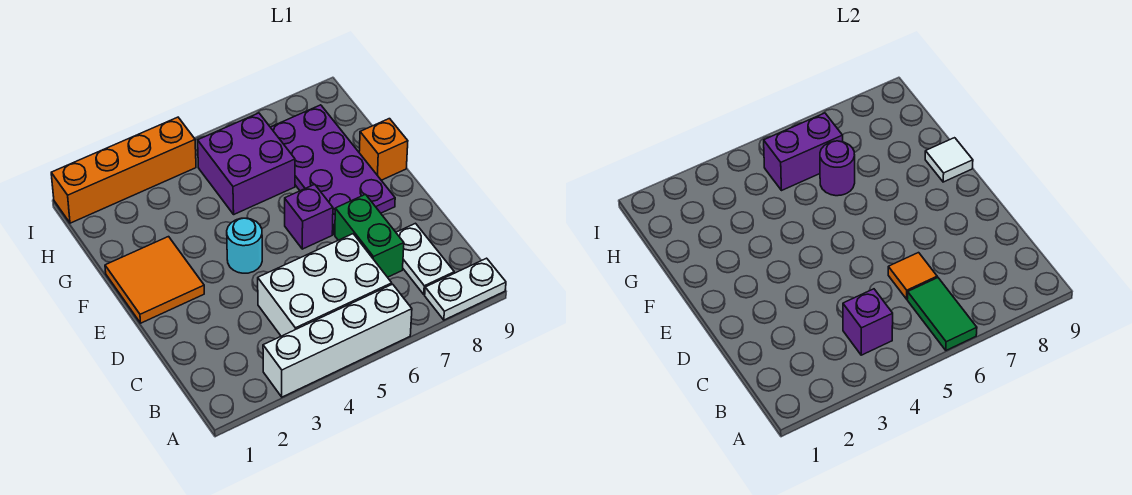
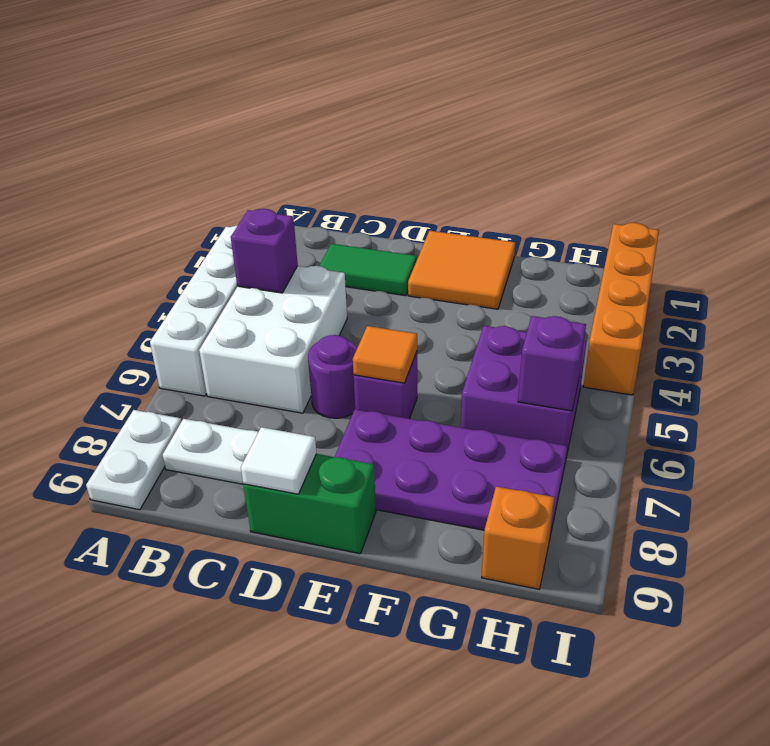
green tile A6:B6 level 2 -> green tile C2:D2 level 1
orange tile C6 level 2 -> orange tile E6 level 2
green brick C7:D7 level 1 -> green brick D9:E9 level 1
cyan round brick E4 level 1 -> none
orange brick F9 level 1 -> orange brick H9 level 1
white tile F9 level 2 -> white tile D9 level 2
purple round brick G6 level 2 -> purple round brick D6 level 1
purple brick H5:H6 level 2 -> purple brick H6 level 2

